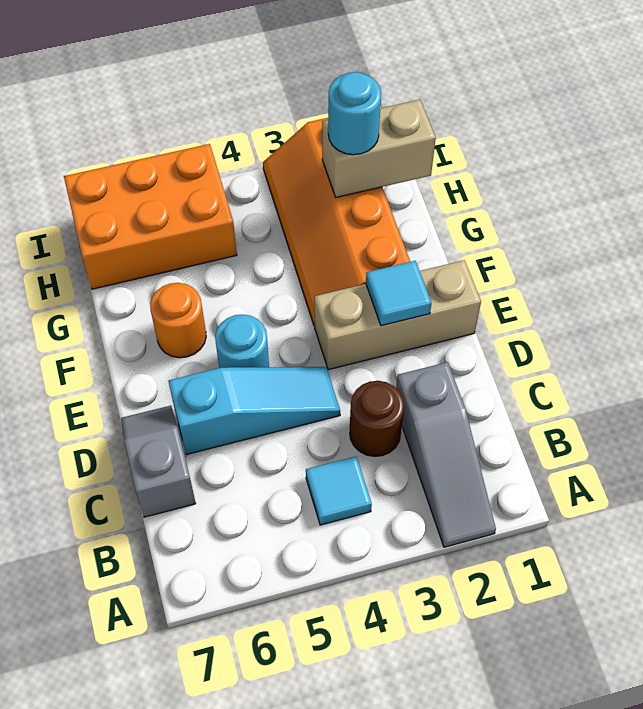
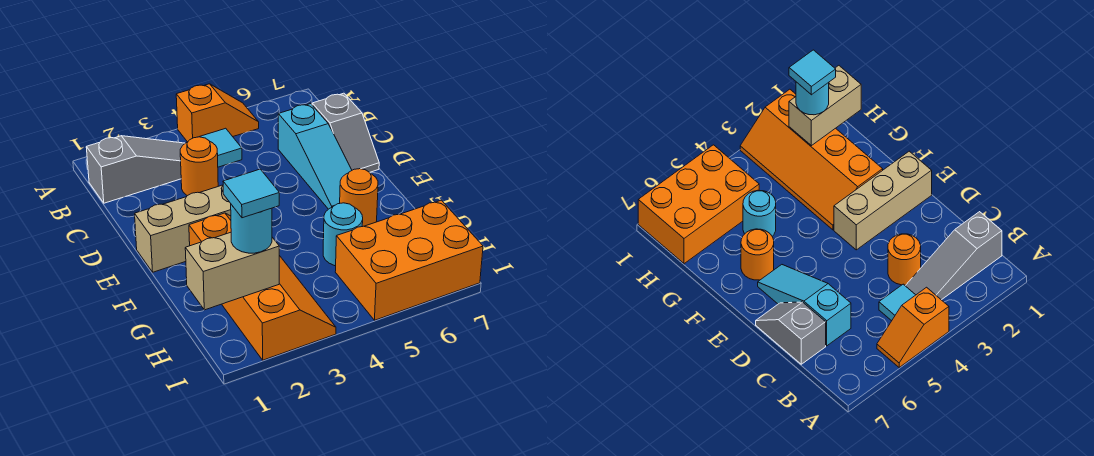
grey slope A2:C2 level 1 top C -> grey slope B1:B3 level 1 top 1
none -> orange slope A4:A5 level 1 top 4
brown round brick C3 level 1 -> orange round brick C3 level 1
cyan slope D4:D6 level 1 top 6 -> cyan slope C6:E6 level 1 top C
cyan tile E2 level 2 -> cyan tile H2 level 4
cyan round brick E5 level 1 -> cyan round brick G5 level 1

